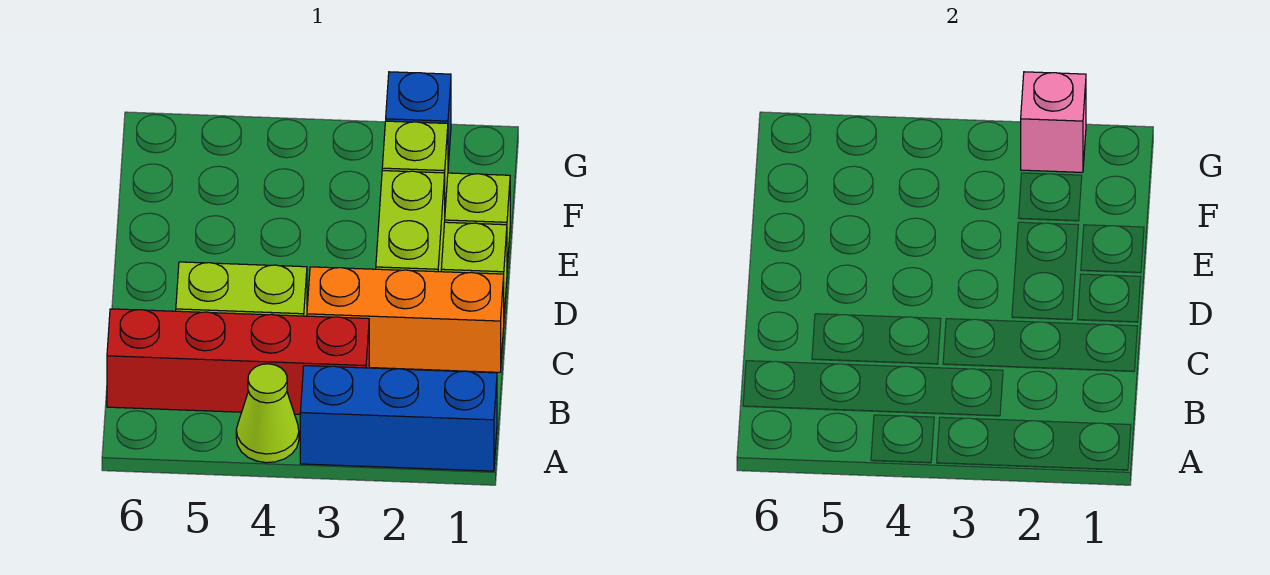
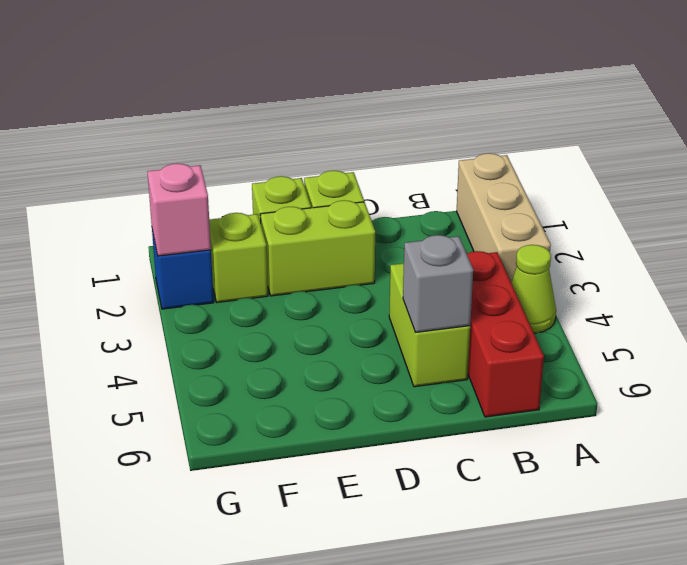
blue brick A1:A3 level 1 -> tan brick A1:A3 level 1
red brick B3:B6 level 1 -> red brick B4:B6 level 1
orange brick C1:C3 level 1 -> none
none -> grey brick C5 level 2

